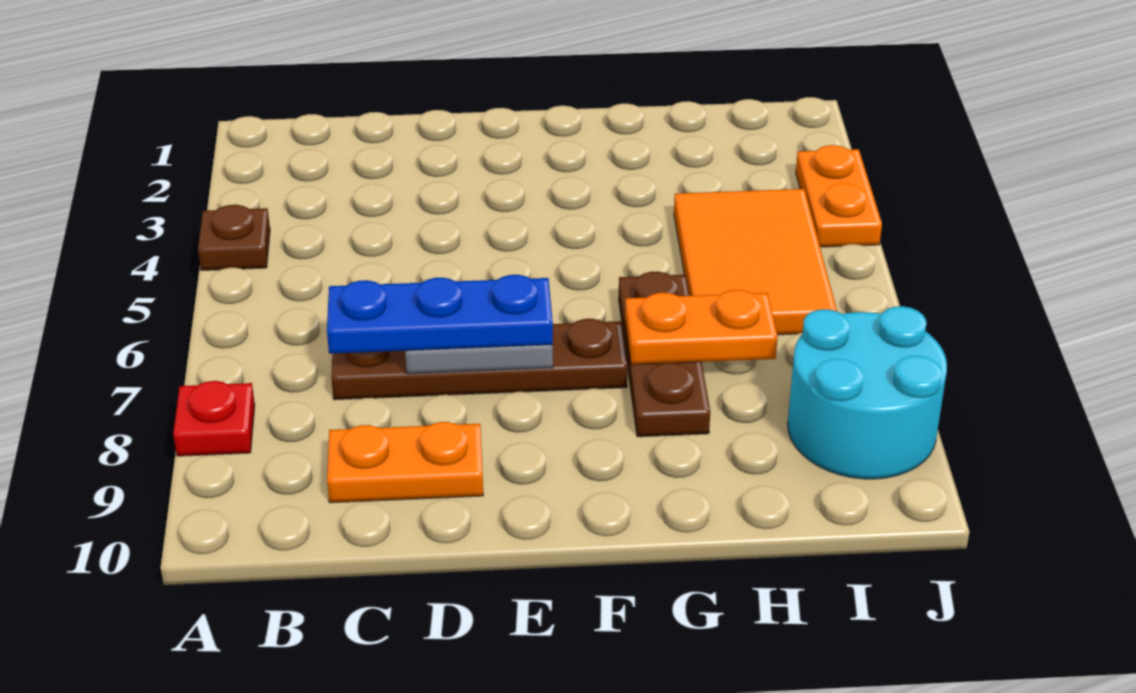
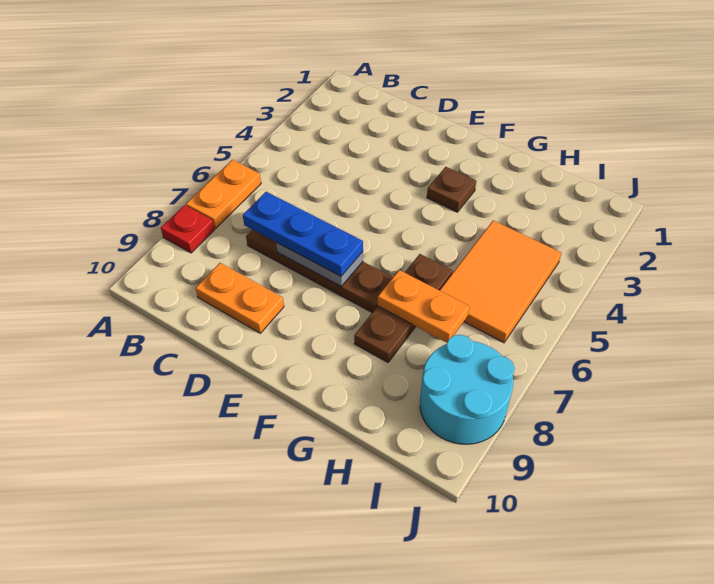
brown plate A4 level 1 -> brown plate F3 level 1
orange plate J3:J4 level 1 -> orange plate A6:A7 level 1

